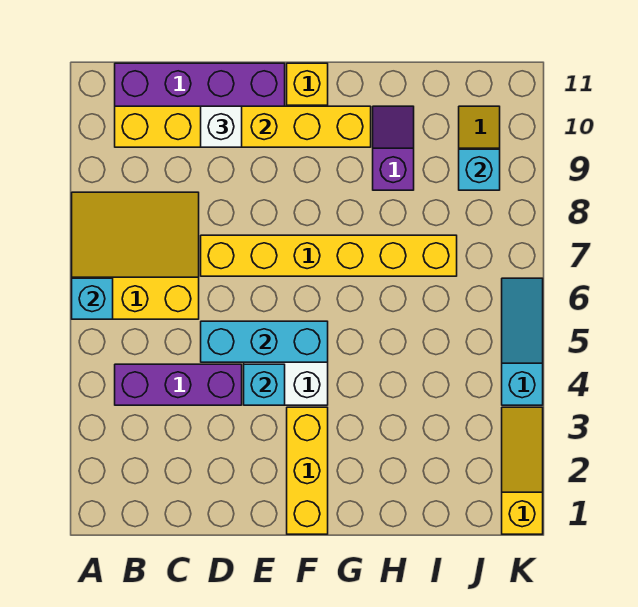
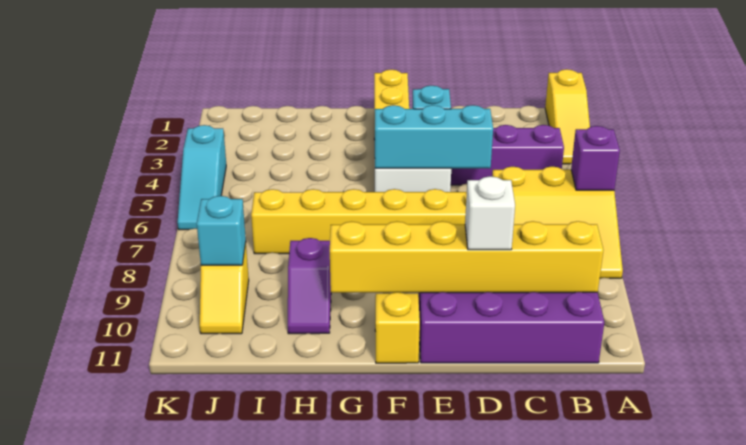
cyan brick A6 level 2 -> purple brick A6 level 2
yellow slope K1:K3 level 1 top 1 -> yellow slope A1:A3 level 1 top 1

